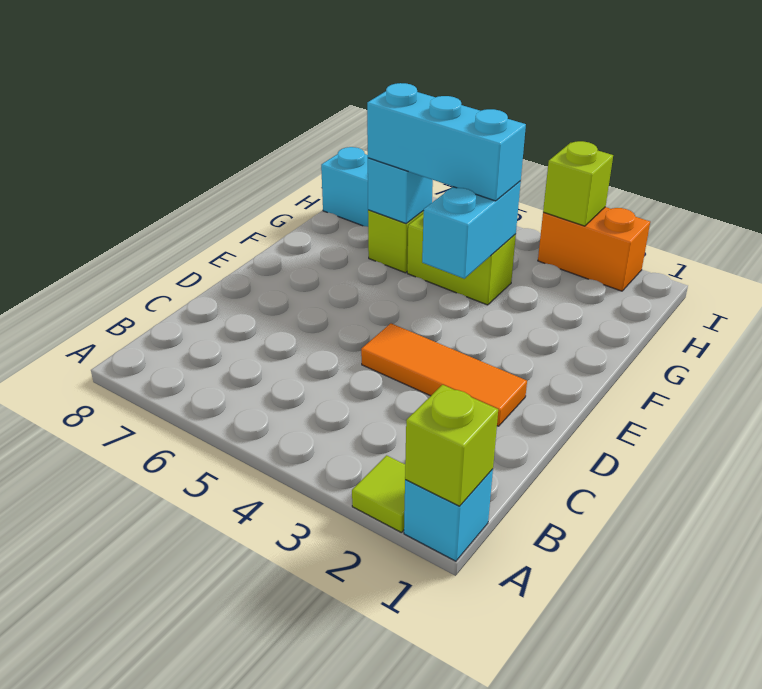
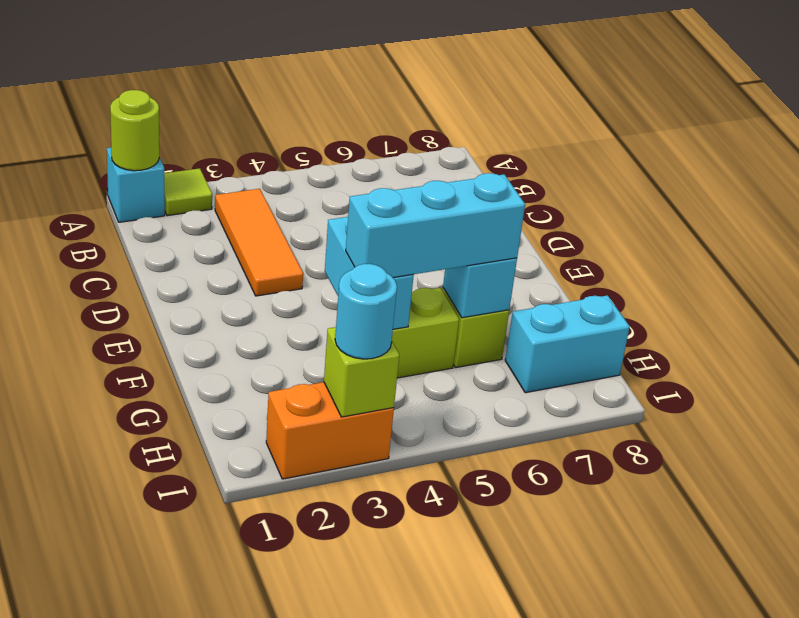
lime brick A1 level 2 -> lime round brick A1 level 2
orange tile D2:D4 level 1 -> orange tile B3:D3 level 1
none -> cyan round brick I3 level 3

